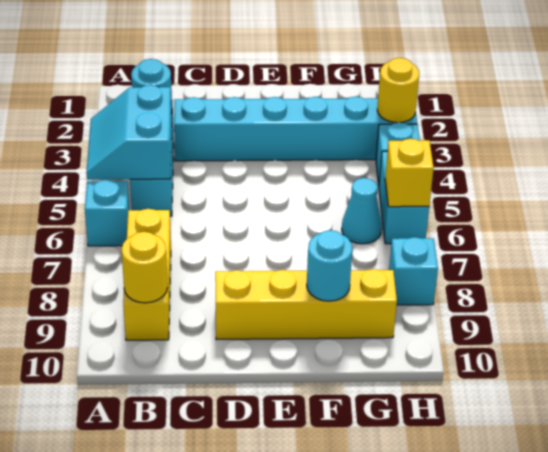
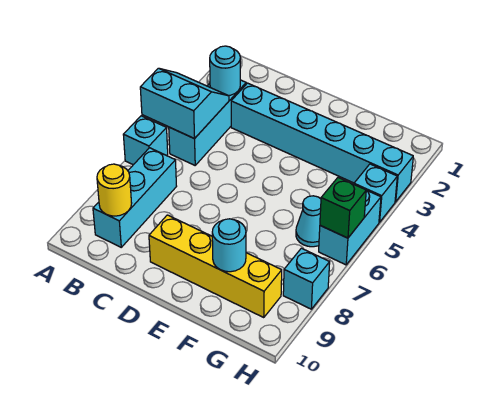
cyan slope A4:B5 level 2 top B -> cyan slope A4:B5 level 2 top 5
yellow brick B7:B9 level 1 -> cyan brick B7:B9 level 1
yellow round brick H3 level 2 -> none
yellow brick H6 level 2 -> green brick H6 level 2

